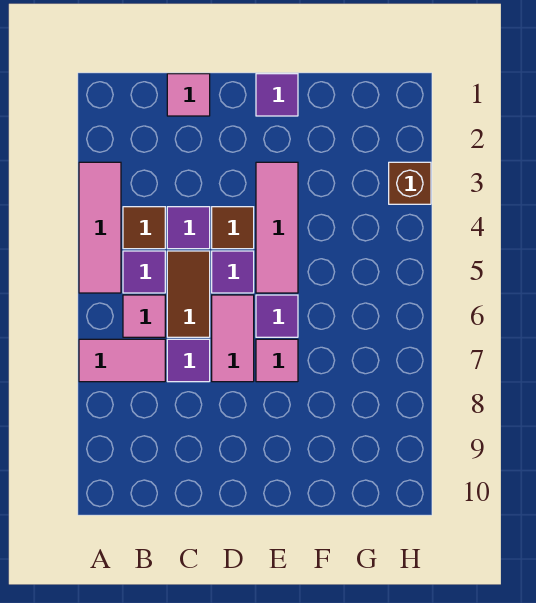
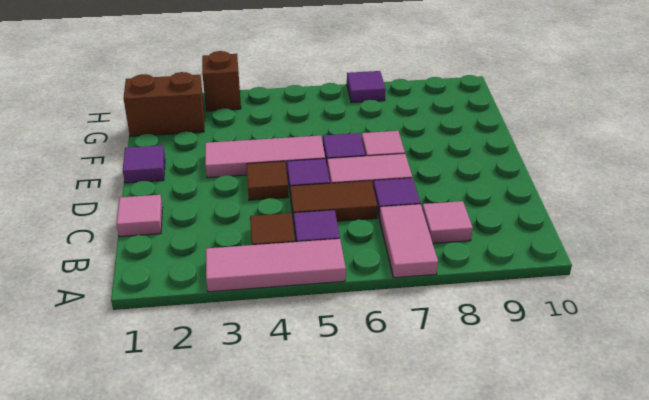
pink tile B6 level 1 -> pink tile B8 level 1
purple tile C4 level 1 -> purple tile H7 level 1
none -> brown brick G1:G2 level 1

